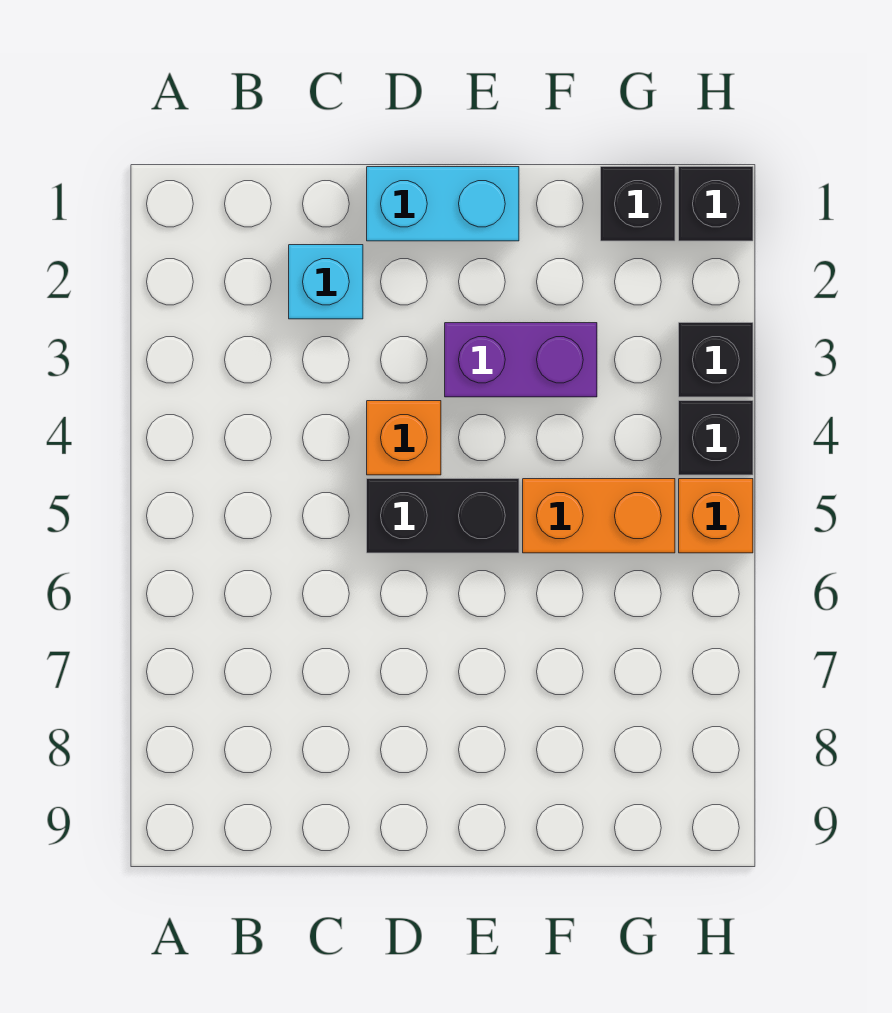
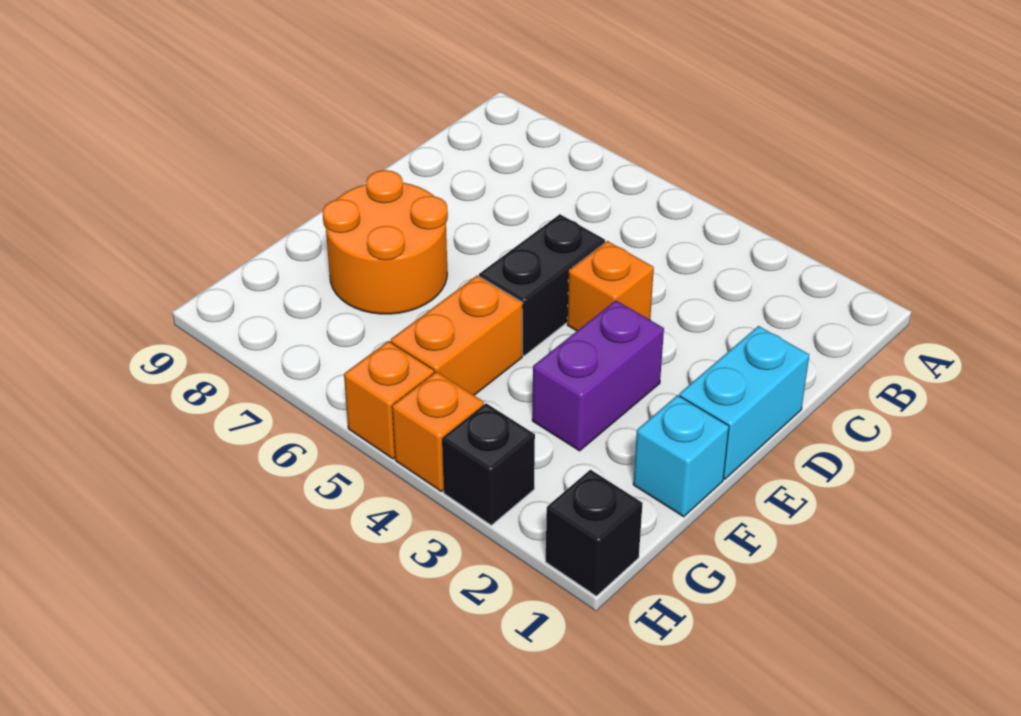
cyan brick C2 level 1 -> cyan brick F1 level 1
none -> orange round brick E7:F8 level 1
black brick G1 level 1 -> none
black brick H4 level 1 -> orange brick H4 level 1

